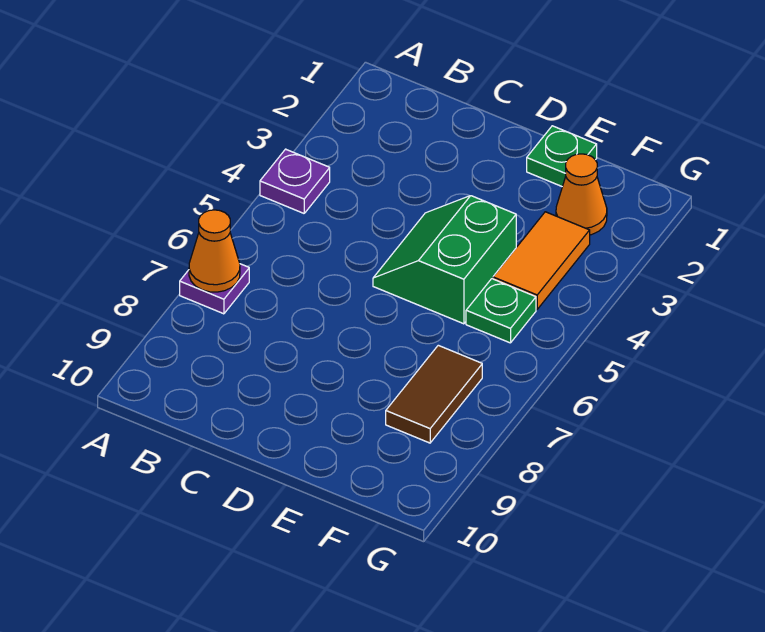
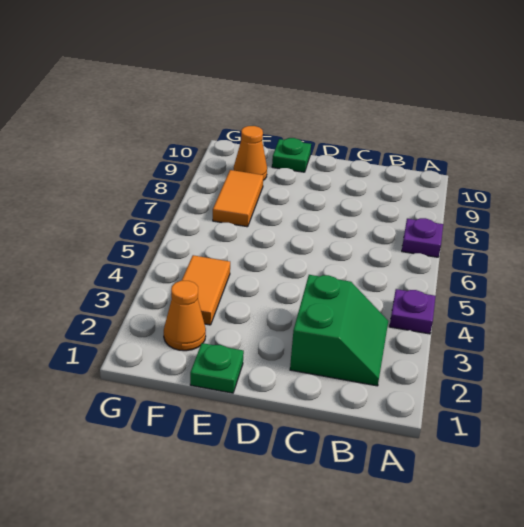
orange cone A7 level 2 -> orange cone F9 level 1
green slope D4:E5 level 1 top E -> green slope B2:C3 level 1 top C
green plate F5 level 1 -> green plate E10 level 1
brown tile F7:F8 level 1 -> orange tile F7:F8 level 1

